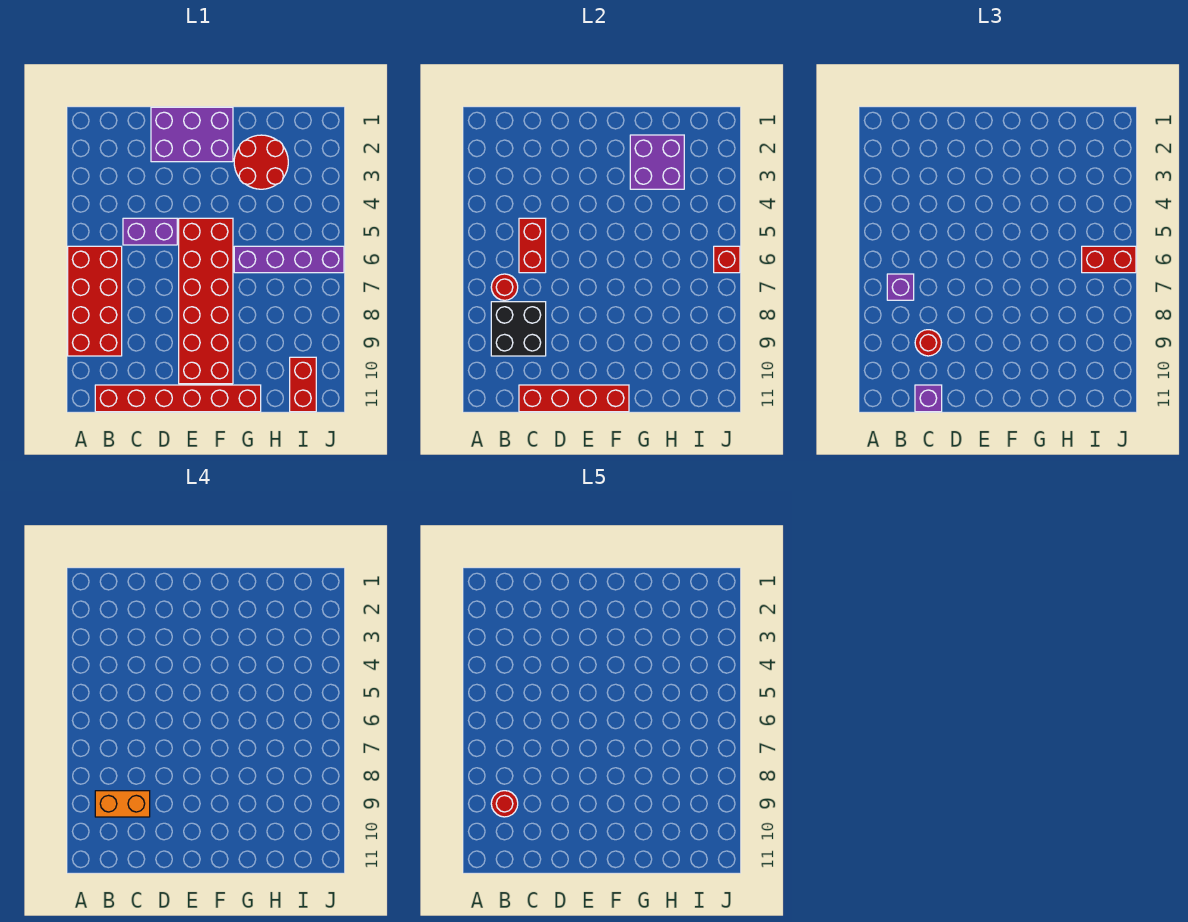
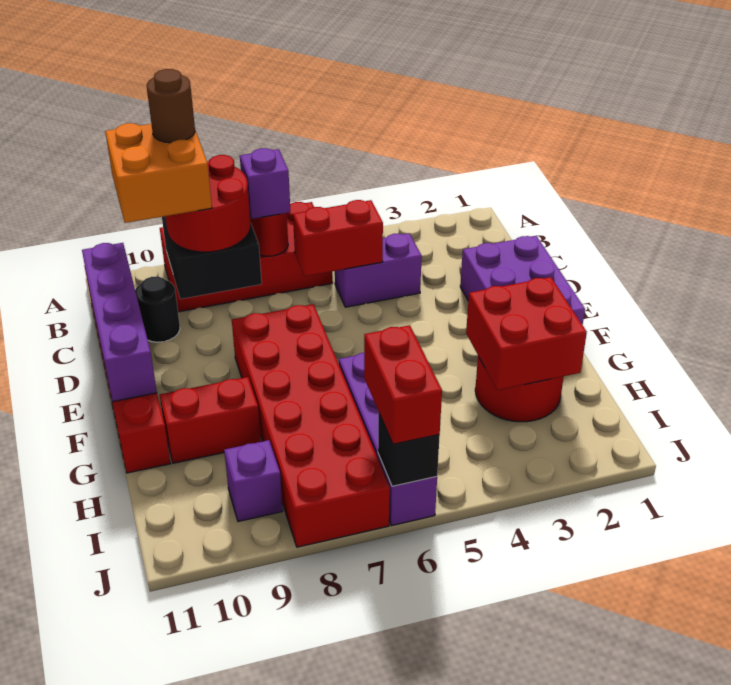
orange brick B9:C9 level 4 -> orange brick B9:C10 level 4
red round brick B9 level 5 -> brown round brick B9 level 5
purple brick C5:D5 level 1 -> purple brick C4:C5 level 1
red round brick C9 level 3 -> red round brick B8:C9 level 3
none -> black round brick C10 level 1
red brick C11:F11 level 2 -> purple brick C11:F11 level 2
purple brick C11 level 3 -> purple brick I9 level 1
red brick E5:F10 level 1 -> red brick E7:J8 level 1
purple brick G2:H3 level 2 -> red brick G2:H3 level 2
red brick I10:I11 level 1 -> red brick G9:G10 level 1
red brick J6 level 2 -> black brick J6 level 2

